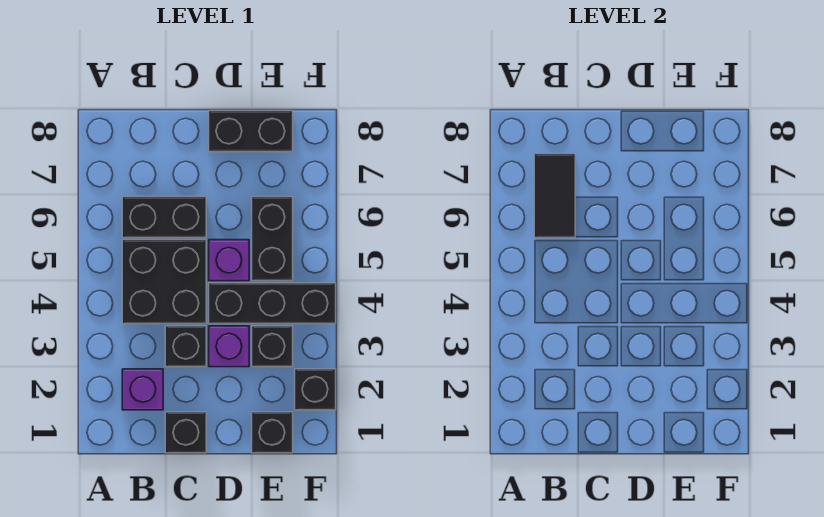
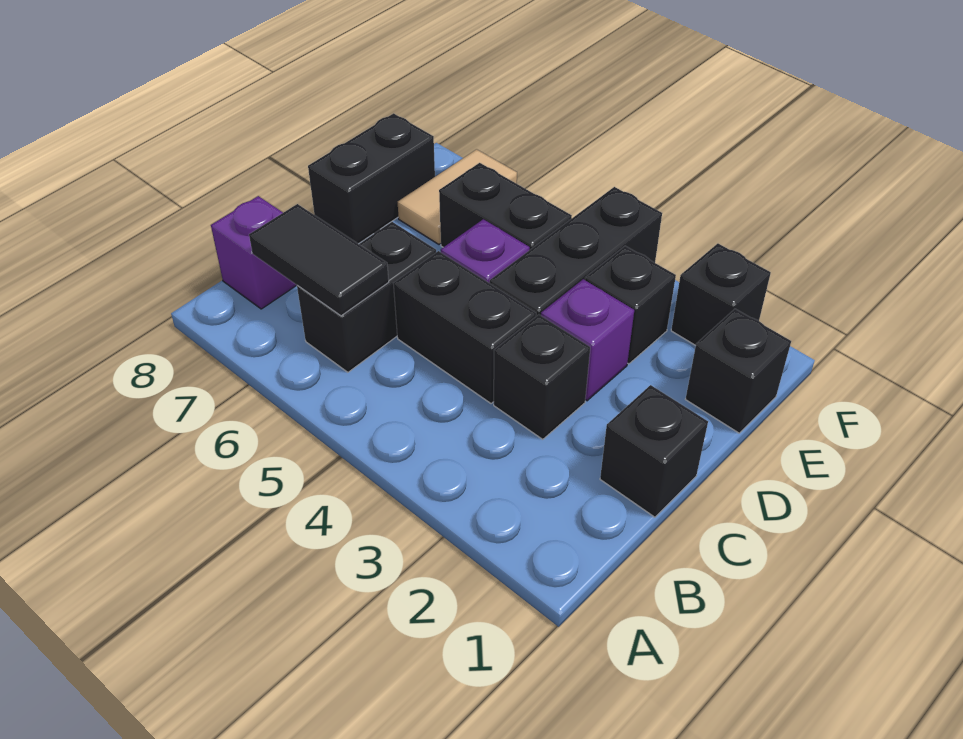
purple brick B2 level 1 -> purple brick B8 level 1
black brick B4:C5 level 1 -> black brick C4:C5 level 1
none -> tan tile E7:F7 level 1

